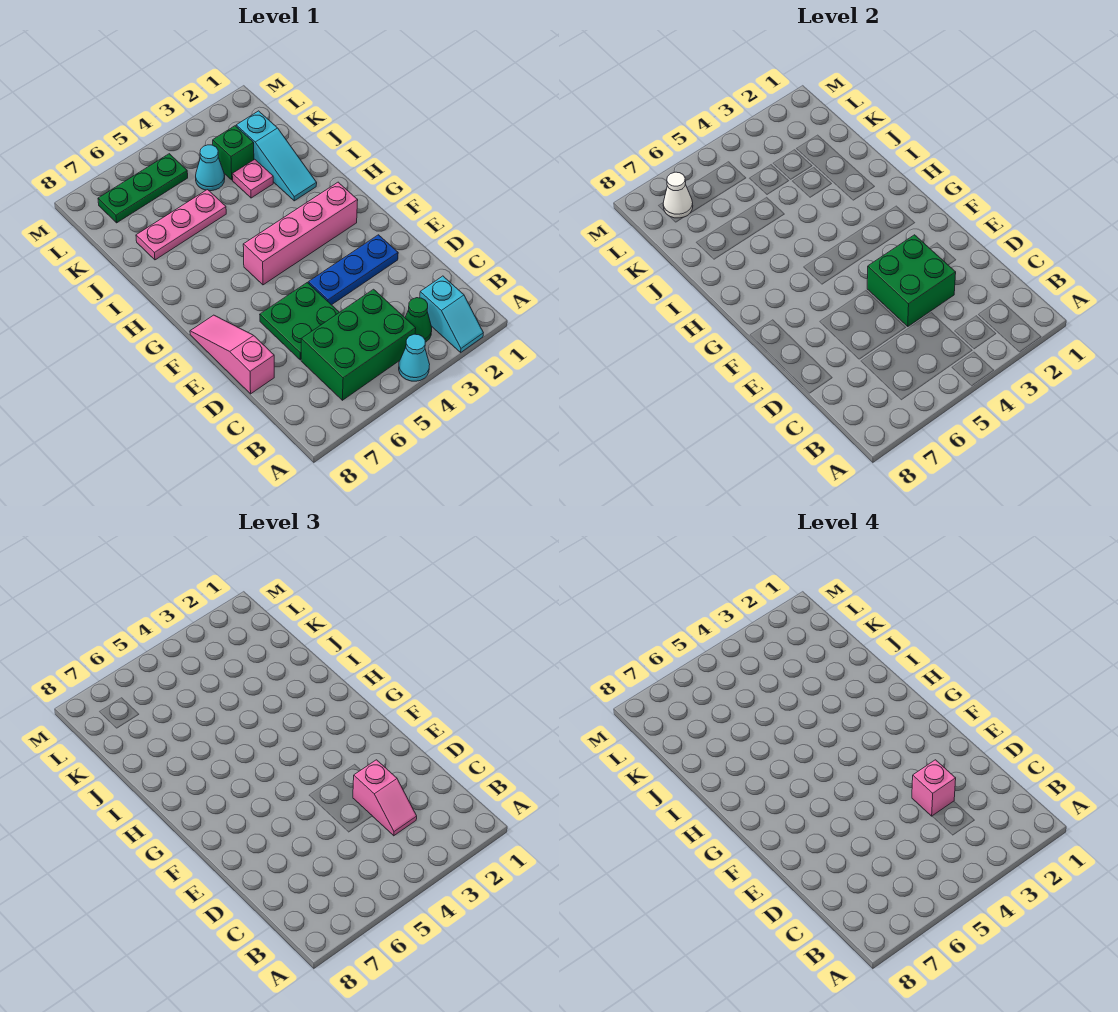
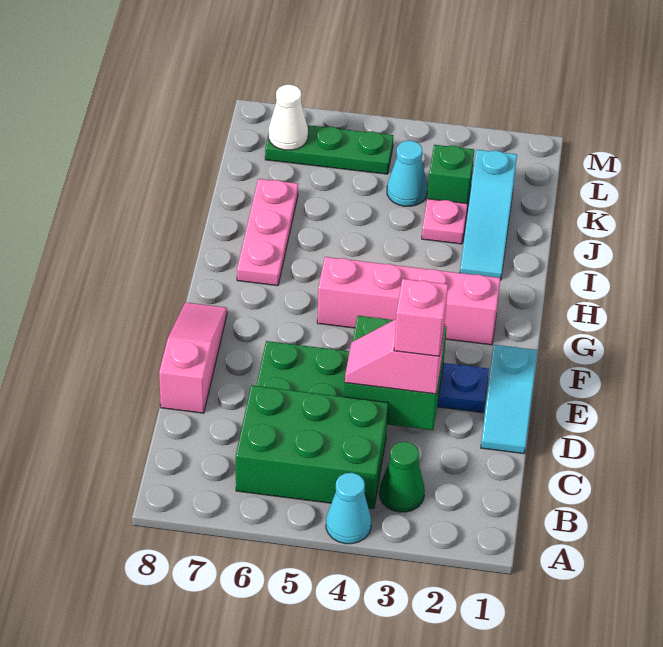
cyan slope A2:B2 level 1 top B -> cyan slope D1:E1 level 1 top E
pink slope C3:D3 level 3 top D -> pink slope D3:D4 level 3 top 3
pink plate J5:J7 level 1 -> pink plate H7:J7 level 1

